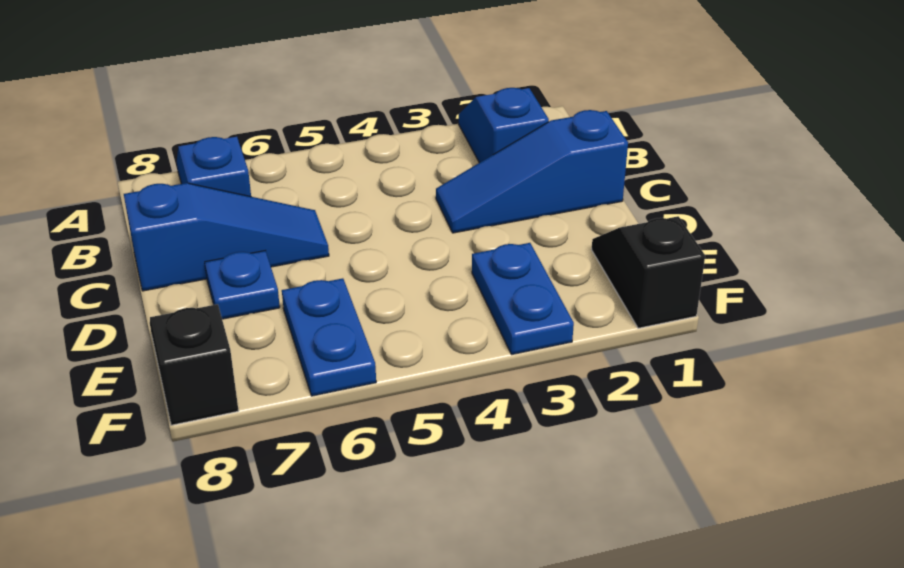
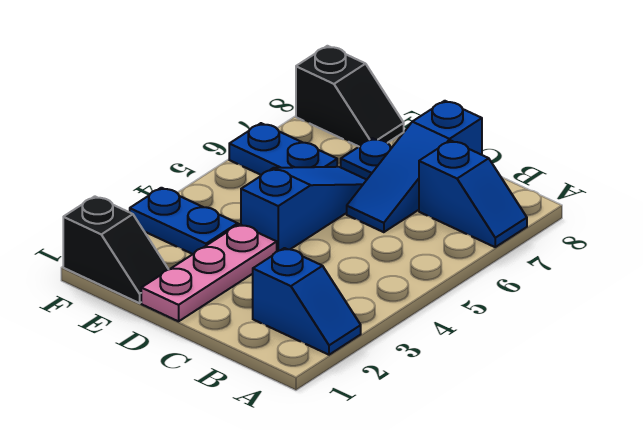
blue slope C1:C3 level 1 top 1 -> blue slope D4:D6 level 1 top 4
none -> pink plate D1:D3 level 1

